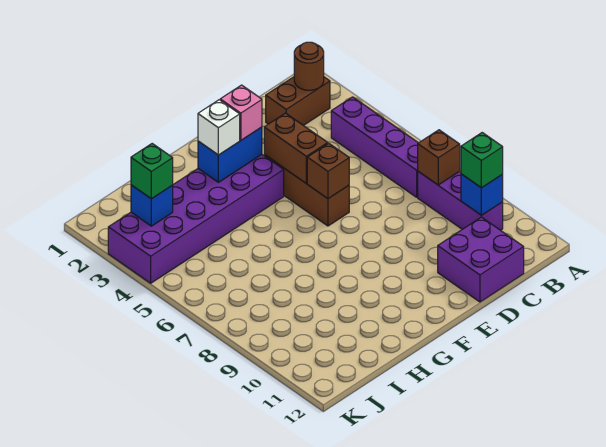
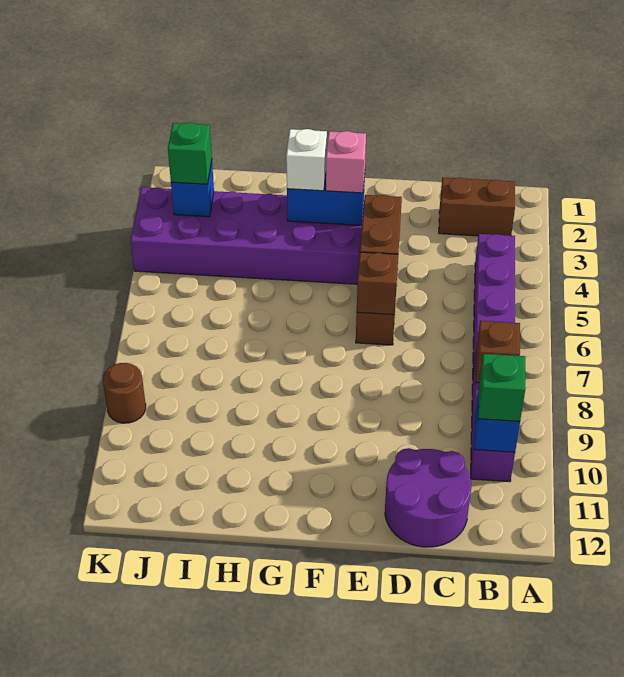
brown round brick B2 level 2 -> brown round brick K9 level 1
purple brick C11:D12 level 1 -> purple round brick C11:D12 level 1

